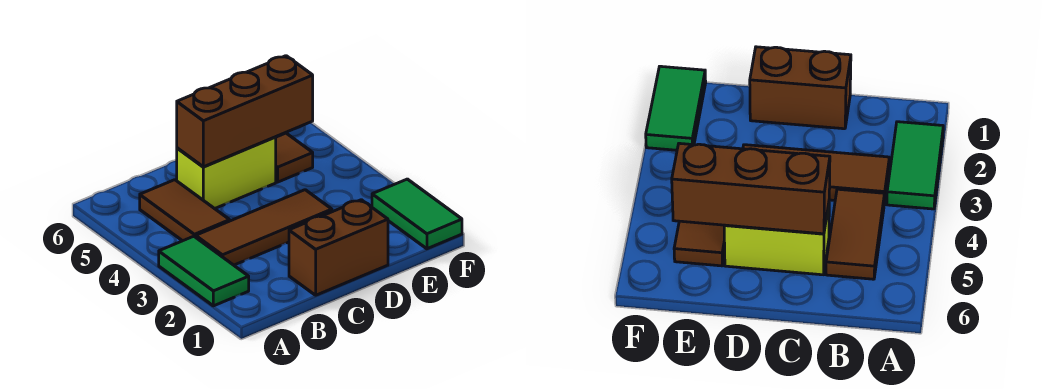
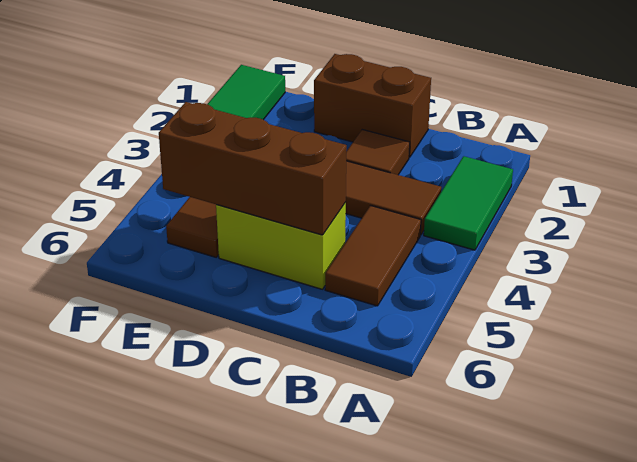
none -> brown tile C2 level 1

